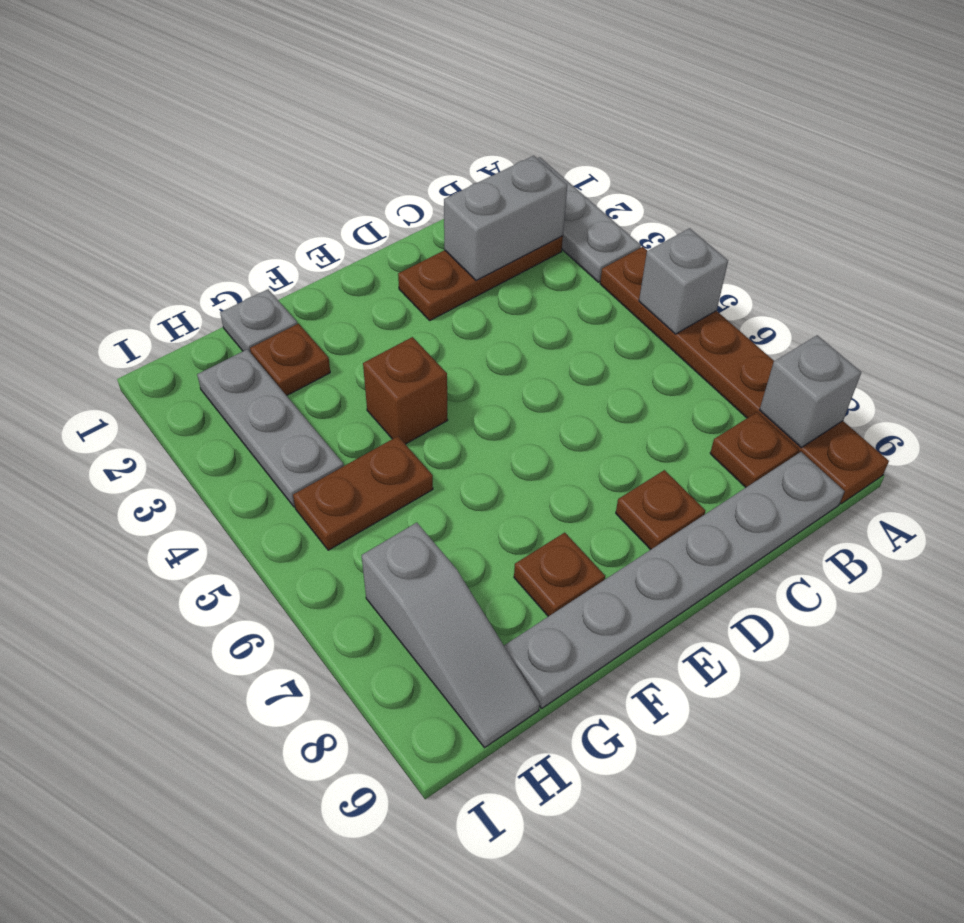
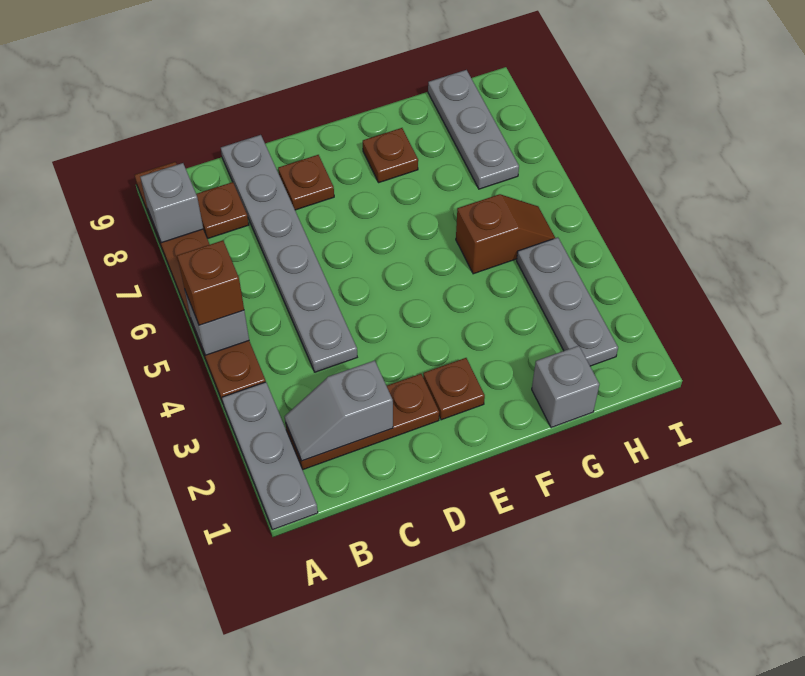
grey brick B2:C2 level 2 -> grey slope B2:C2 level 2 top C
grey plate B9:G9 level 1 -> grey plate C4:C9 level 1
brown brick F4 level 1 -> brown brick A5 level 3
grey plate G1 level 1 -> grey brick G1 level 1
brown plate G2 level 1 -> brown plate E2 level 1
brown plate G5:H5 level 1 -> brown slope G5:H5 level 1 top G
grey slope H7:H9 level 1 top 7 -> grey plate H7:H9 level 1

